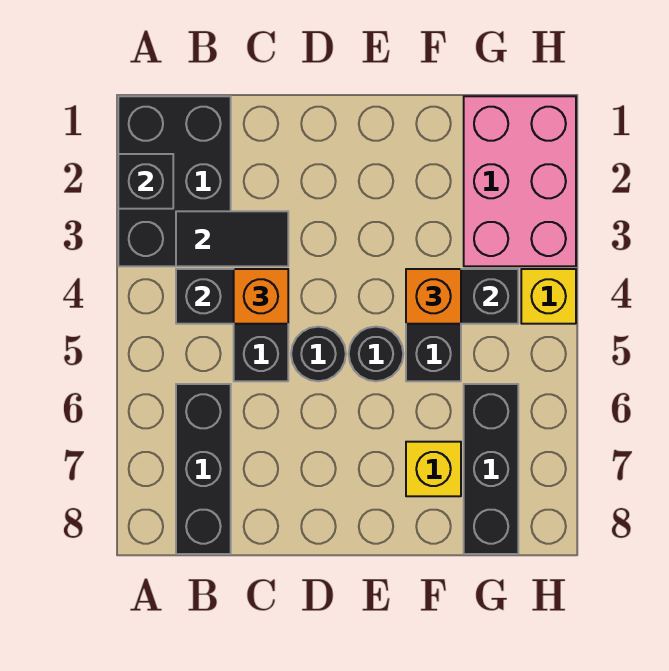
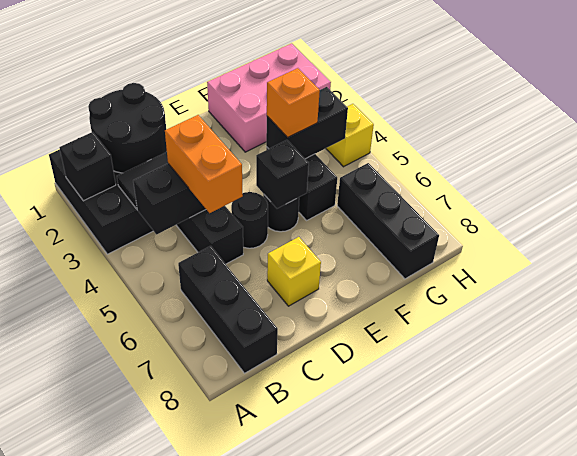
none -> black round brick B1:C2 level 2
orange brick C4 level 3 -> orange brick C4:C5 level 3
none -> black brick E5 level 2
yellow brick F7 level 1 -> yellow brick D7 level 1
pink brick G1:H3 level 1 -> pink brick F1:H2 level 1

